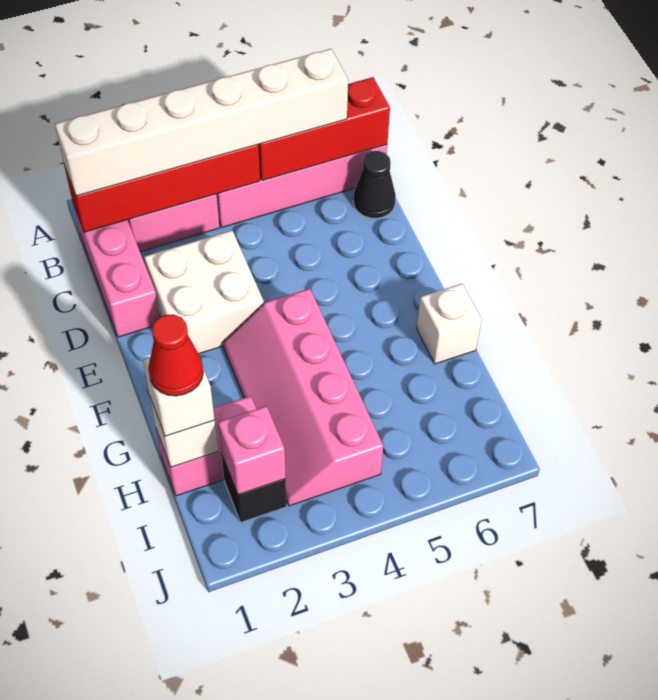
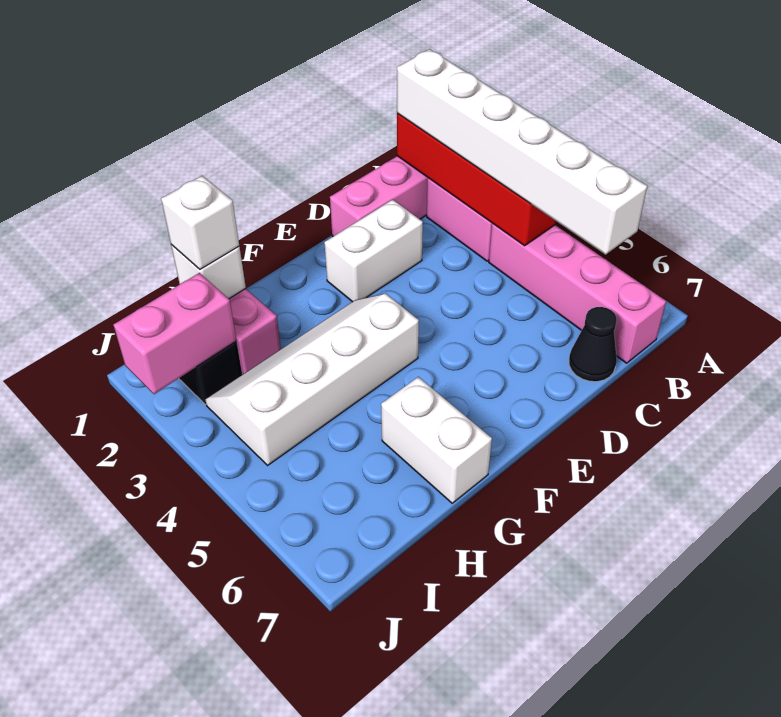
red brick B5:B7 level 2 -> none
white brick D2:E3 level 1 -> white brick D2:E2 level 1
pink slope F3:I4 level 1 top 4 -> white slope F3:I4 level 1 top 4
white brick G7 level 1 -> white brick G6:G7 level 1
red cone H1 level 4 -> none
pink brick I2 level 2 -> pink brick I2:J2 level 2

